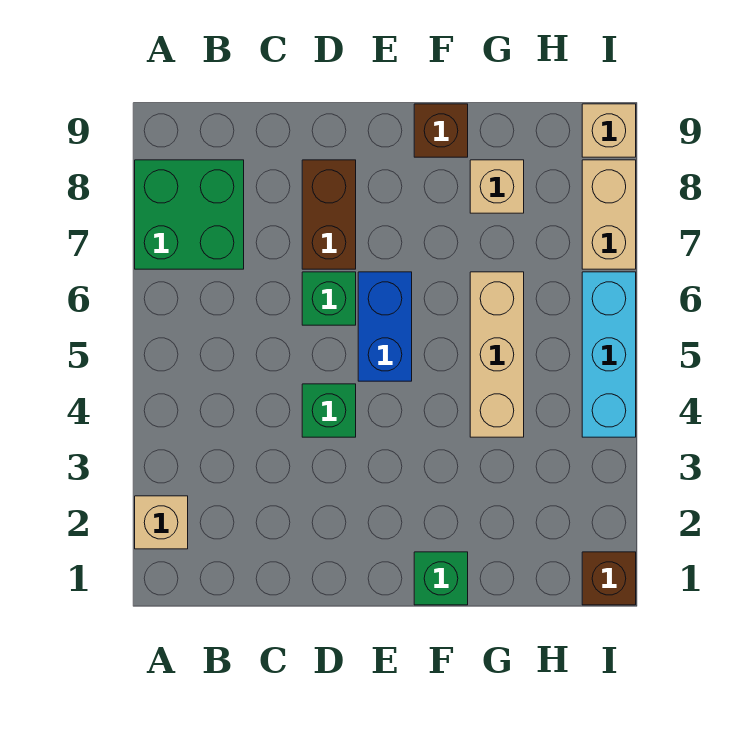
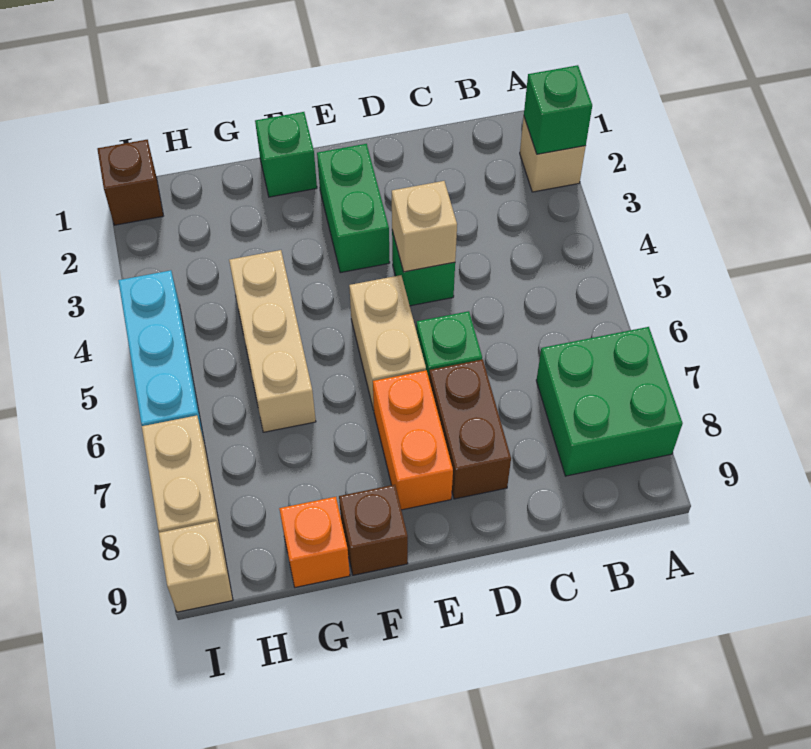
none -> green brick A2 level 2
none -> green brick E2:E3 level 1
blue brick E5:E6 level 1 -> tan brick E5:E6 level 1
none -> orange brick E7:E8 level 1
tan brick G8 level 1 -> tan brick D4 level 2
none -> orange brick G9 level 1

